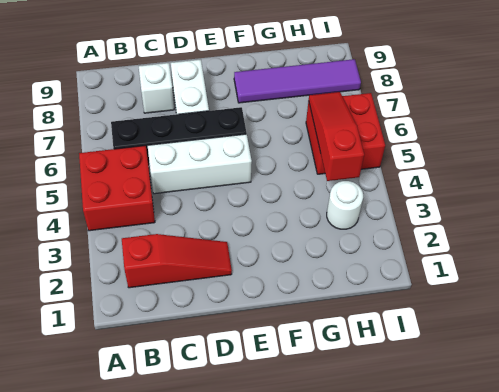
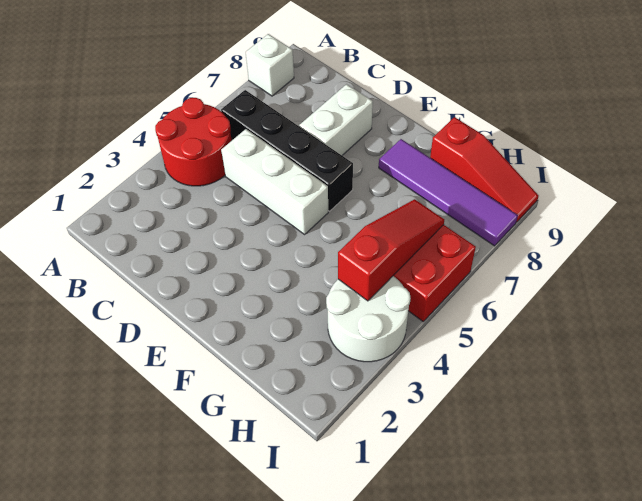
red brick A4:B5 level 1 -> red round brick A4:B5 level 1
red slope B2:D2 level 1 top B -> red slope G9:I9 level 1 top G
white brick C8 level 1 -> white brick A8 level 1
white round brick H3 level 1 -> white round brick H3:I4 level 1

